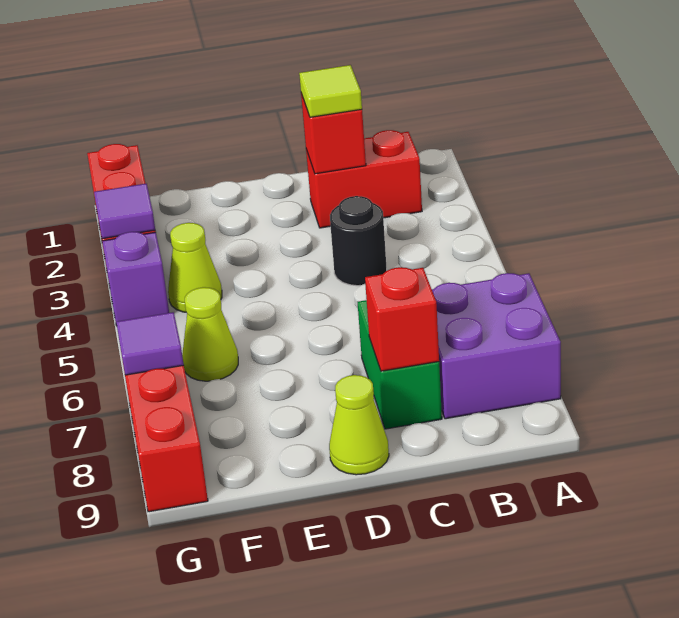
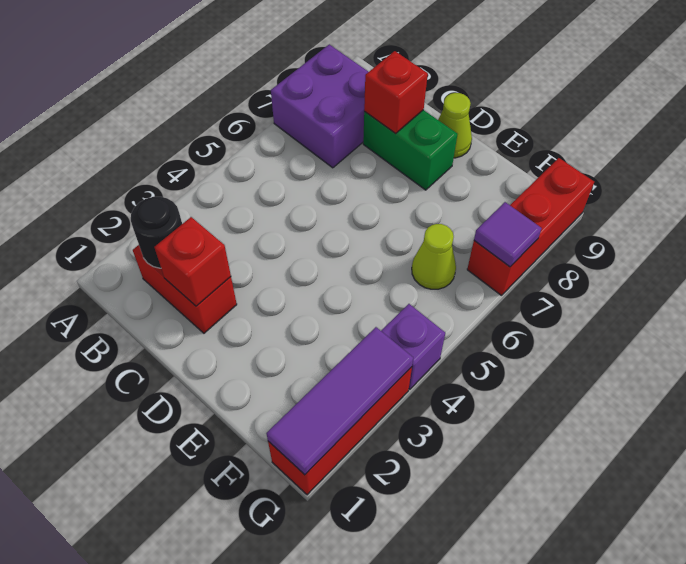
lime tile C2 level 3 -> none
black round brick C4 level 1 -> black round brick B2 level 2
green brick C7:C8 level 1 -> green brick C8:D8 level 1
lime cone F4 level 1 -> none
purple tile G3 level 2 -> purple tile G1:G3 level 2

